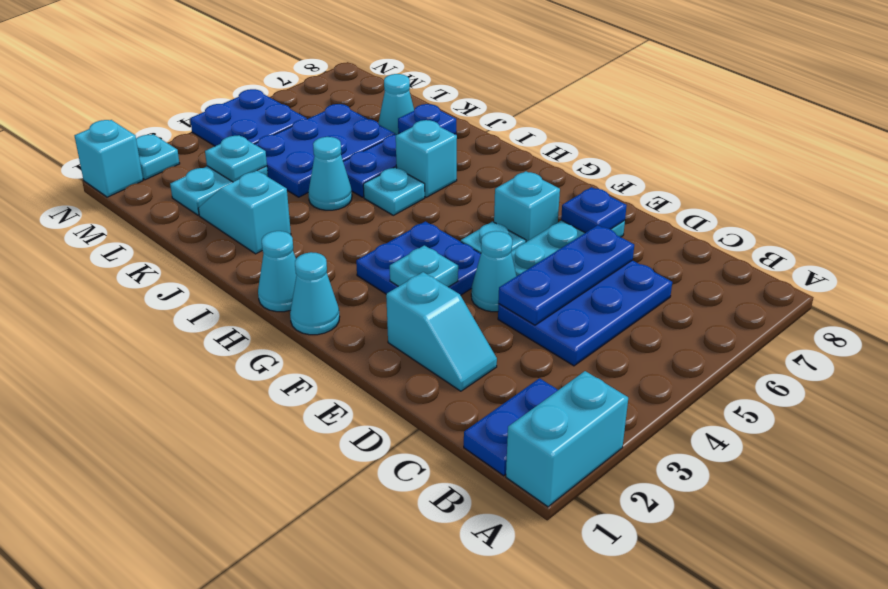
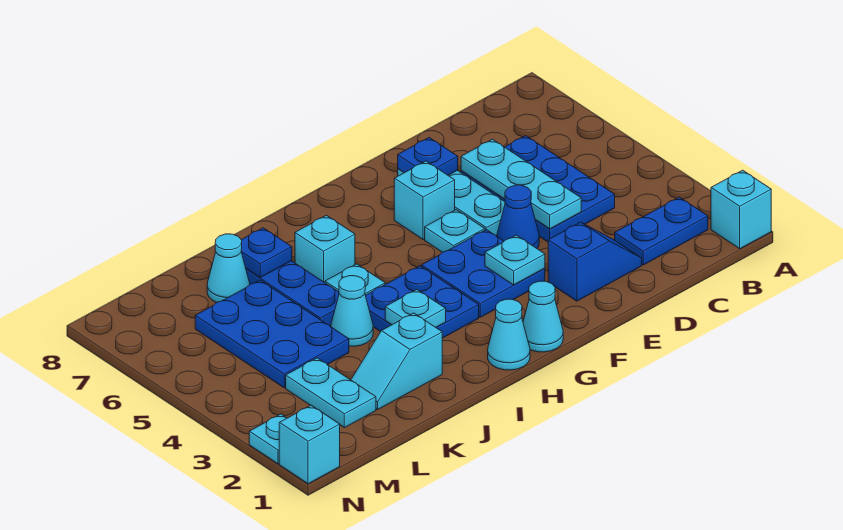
cyan brick A1:A2 level 1 -> cyan brick A1 level 1
blue plate B1:B2 level 1 -> blue plate B2:C2 level 1
cyan slope D2:E2 level 1 top E -> blue slope D2:E2 level 1 top E
blue plate D4:D6 level 2 -> cyan plate D4:D6 level 2
cyan cone E4 level 1 -> blue cone E4 level 1
cyan plate L3 level 2 -> cyan plate I3 level 2
blue plate M4:N5 level 1 -> blue plate H3:I4 level 1

